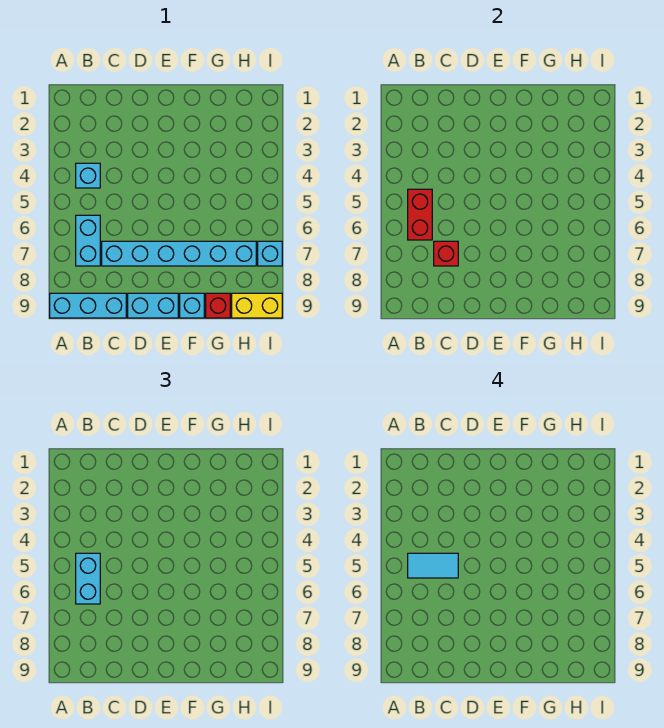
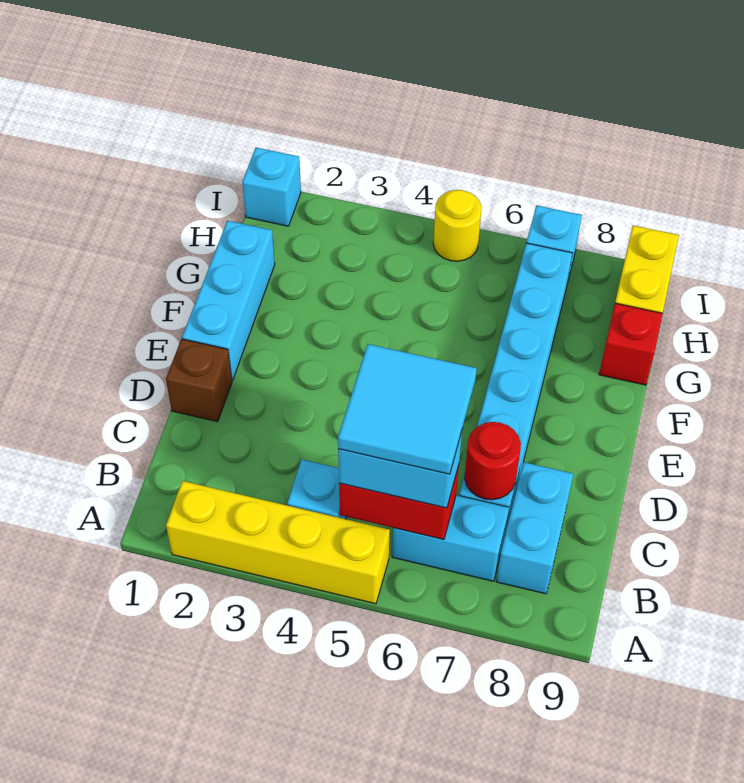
none -> yellow brick A2:A5 level 1
cyan brick A9:C9 level 1 -> cyan brick E1:G1 level 1
cyan tile B5:C5 level 4 -> cyan tile B5:C6 level 4
red brick C7 level 2 -> red round brick C7 level 2
none -> brown brick D1 level 1
cyan brick D9:E9 level 1 -> cyan brick B8:C8 level 1
cyan brick F9 level 1 -> cyan brick I1 level 1
none -> yellow round brick I5 level 1

